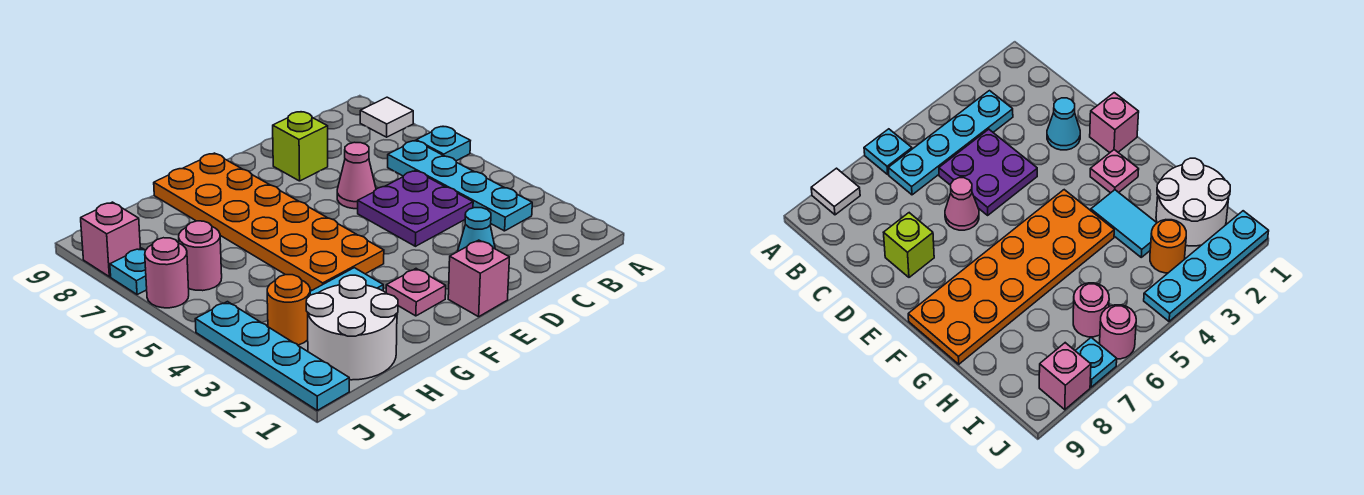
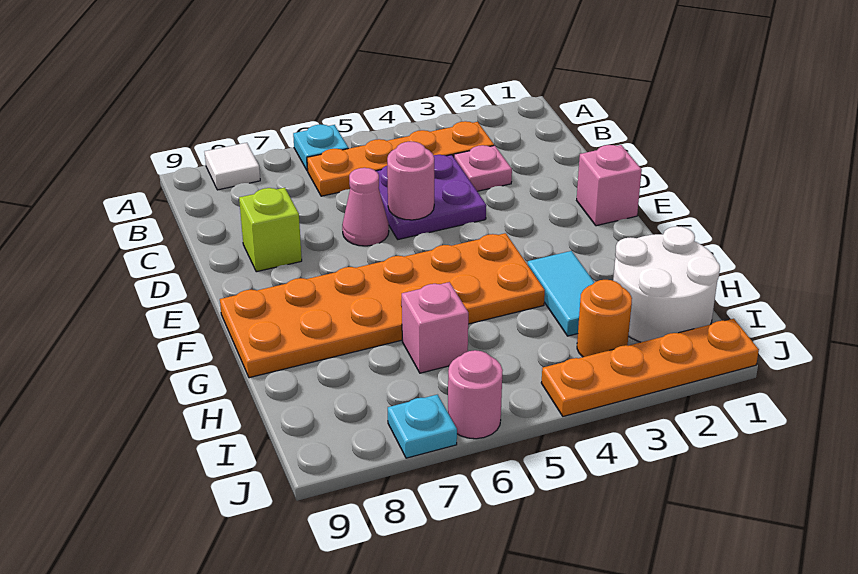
cyan plate B3:B6 level 1 -> orange plate B3:B6 level 1
cyan cone D2 level 1 -> none
pink plate F2 level 1 -> pink plate C3 level 1
pink round brick I6 level 1 -> pink round brick D5 level 2
cyan plate J1:J4 level 1 -> orange plate J1:J4 level 1
pink brick J8 level 1 -> pink brick H6 level 1

